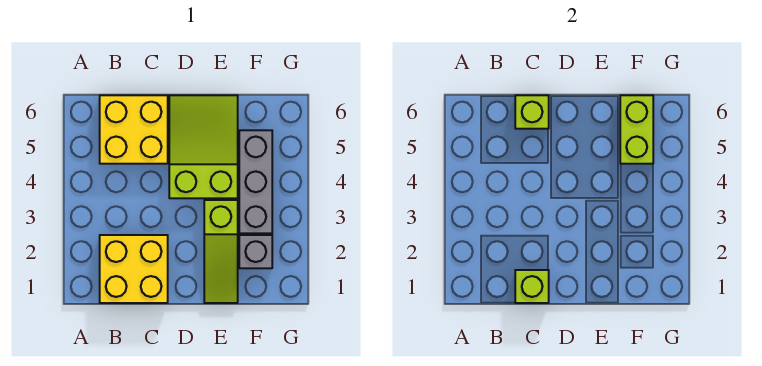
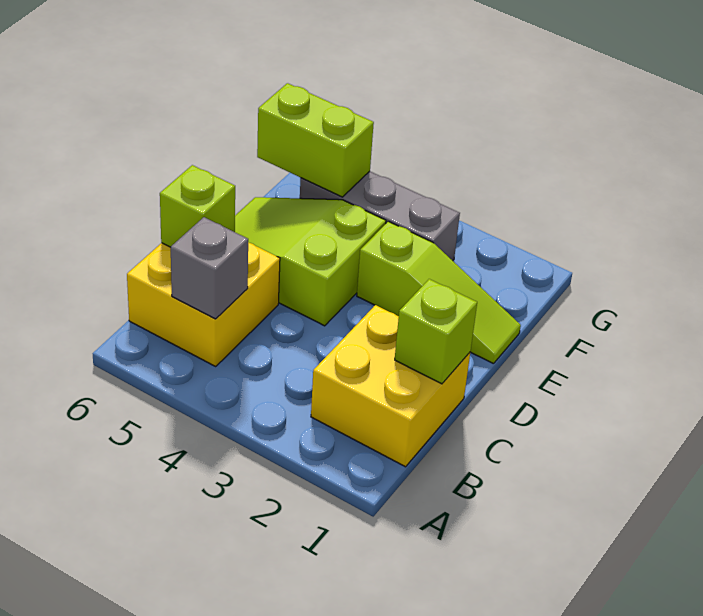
grey brick F2 level 1 -> grey brick B5 level 2

